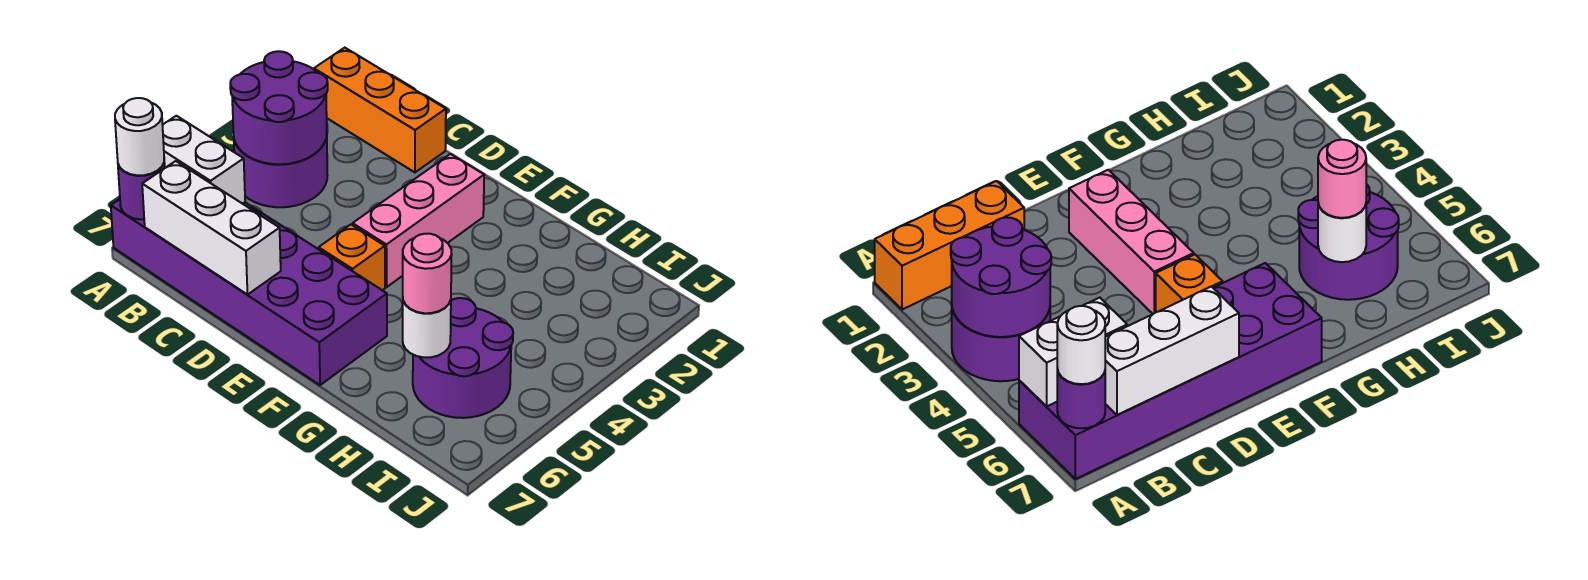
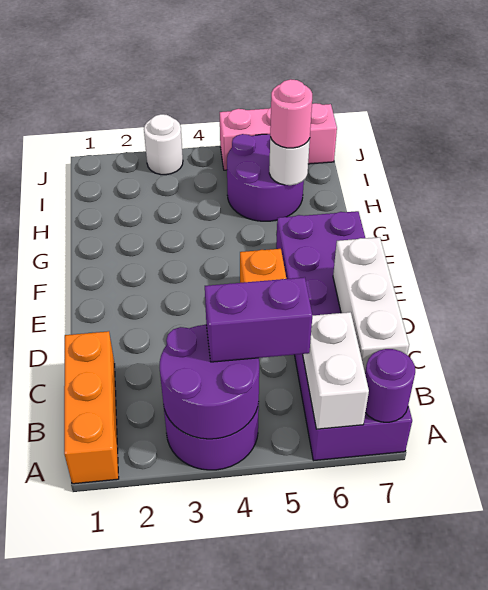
white round brick A7 level 3 -> white round brick J3 level 1
none -> purple brick B4:B5 level 3
pink brick E2:E4 level 1 -> pink brick J5:J7 level 1

